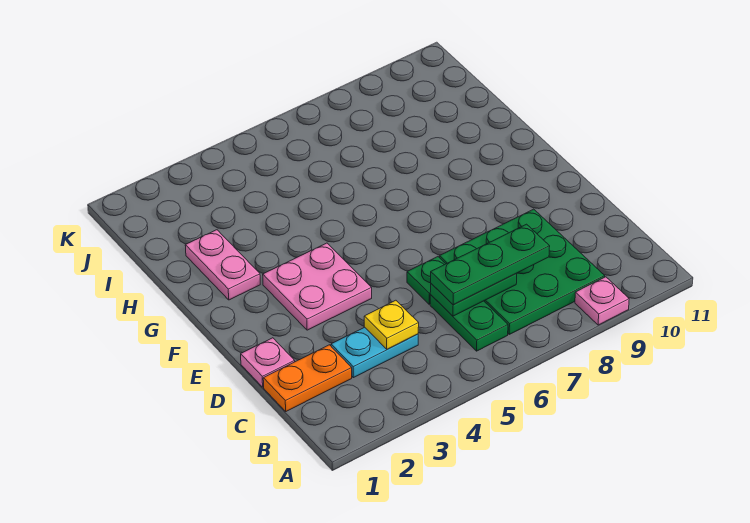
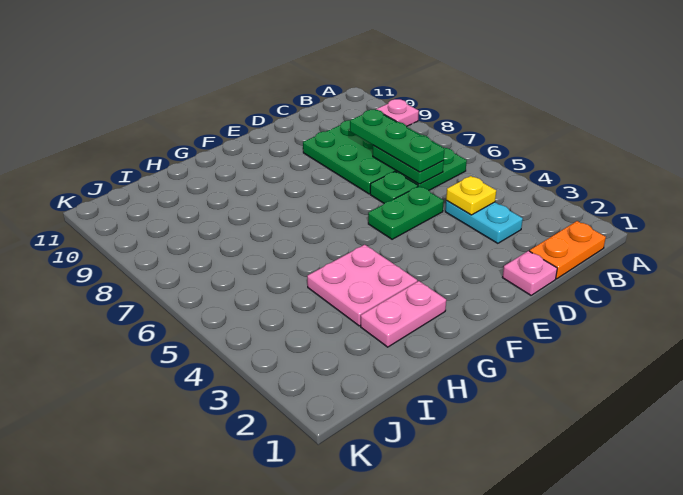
orange plate C1:C2 level 1 -> orange plate B1:C1 level 1
none -> green plate D5:E5 level 1
pink plate E3:F4 level 1 -> pink plate G3:H4 level 1

